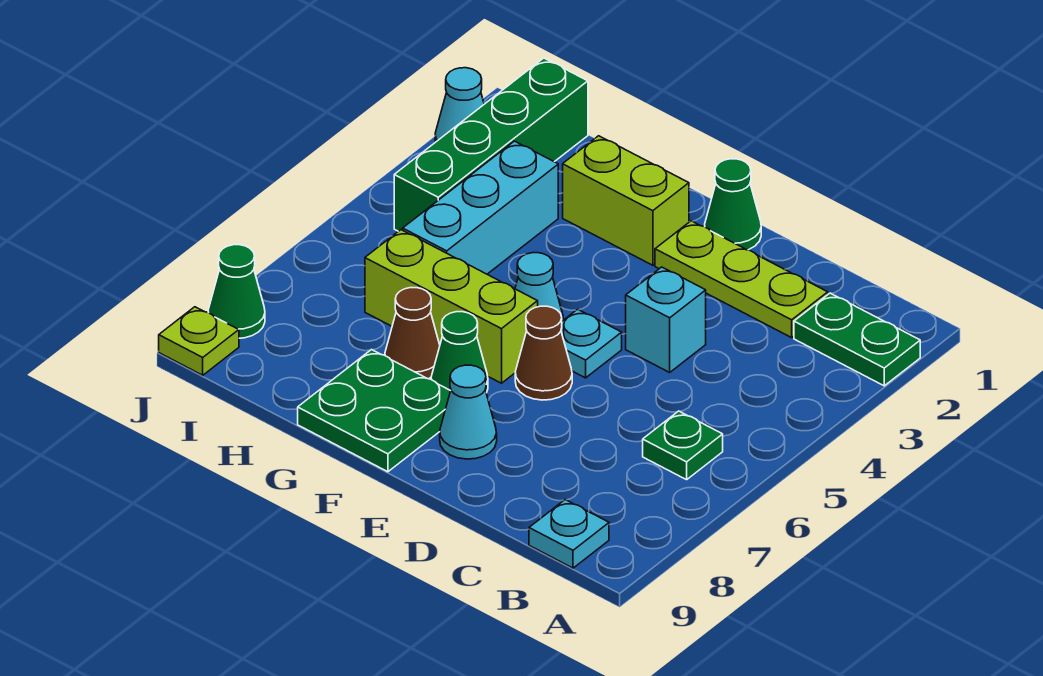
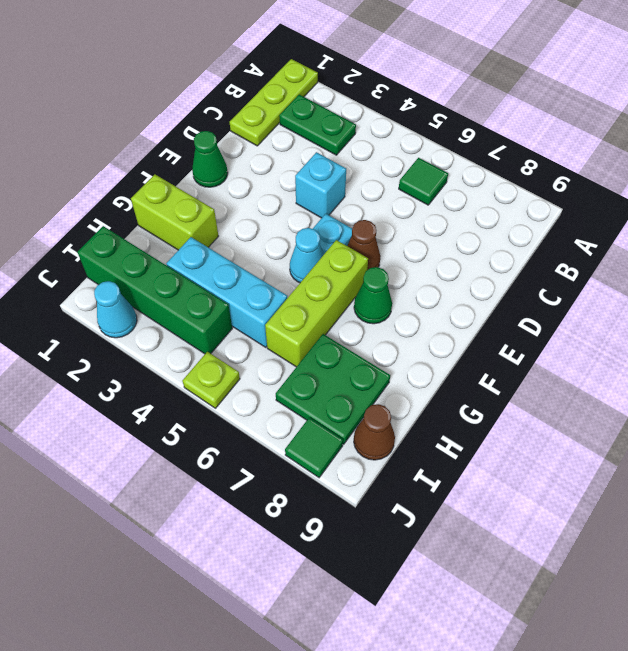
green plate A2:B2 level 1 -> green plate B2:B3 level 1
green plate B6 level 1 -> green tile B6 level 1
cyan plate B9 level 1 -> none
lime plate C2:E2 level 1 -> lime plate A1:C1 level 1
cyan cone E8 level 1 -> none
lime brick F2:G2 level 1 -> lime brick G1:G2 level 1
green plate F8:G9 level 1 -> green plate H7:I8 level 1
brown cone G7 level 1 -> brown cone I9 level 1
green cone J8 level 1 -> green tile J8 level 1
lime plate J9 level 1 -> lime plate J5 level 1

